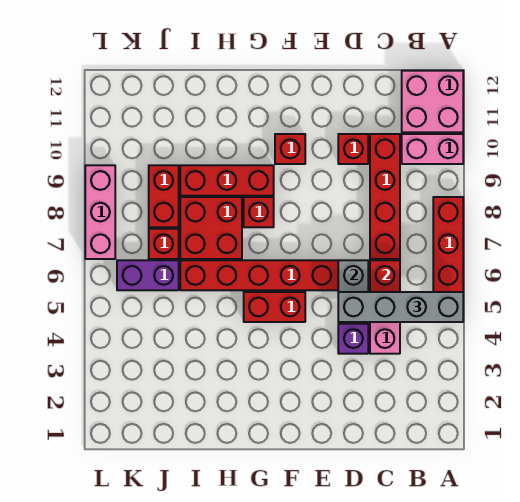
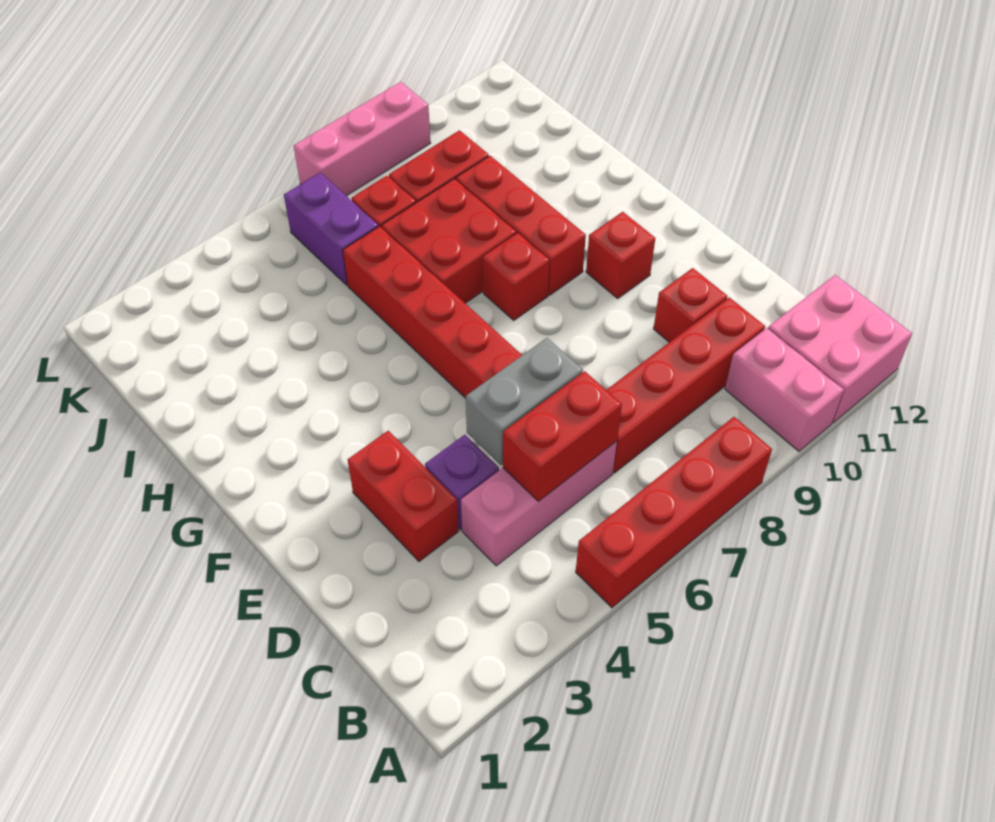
grey brick A5:D5 level 3 -> none
red brick F5:G5 level 1 -> red brick D3:E3 level 1

